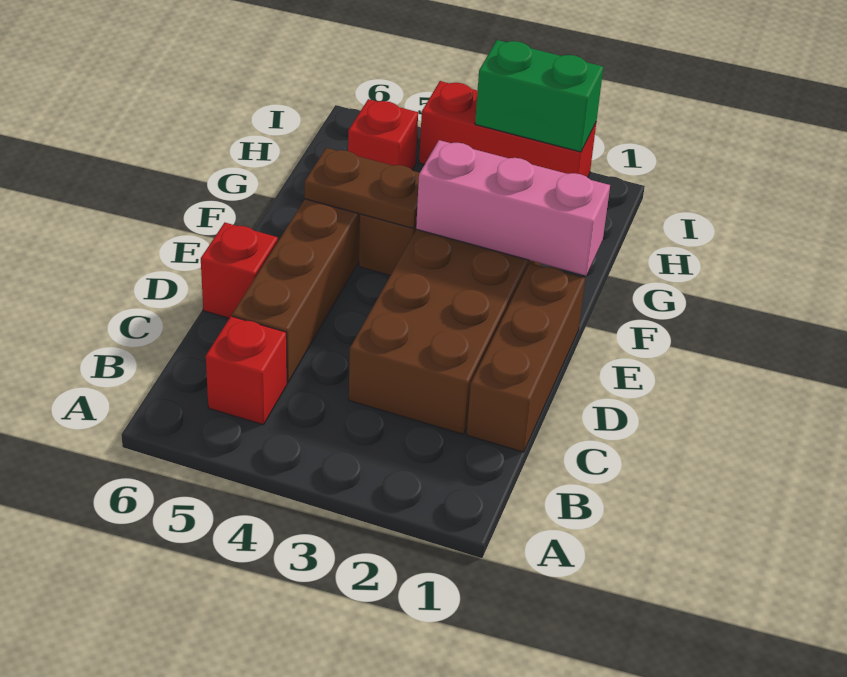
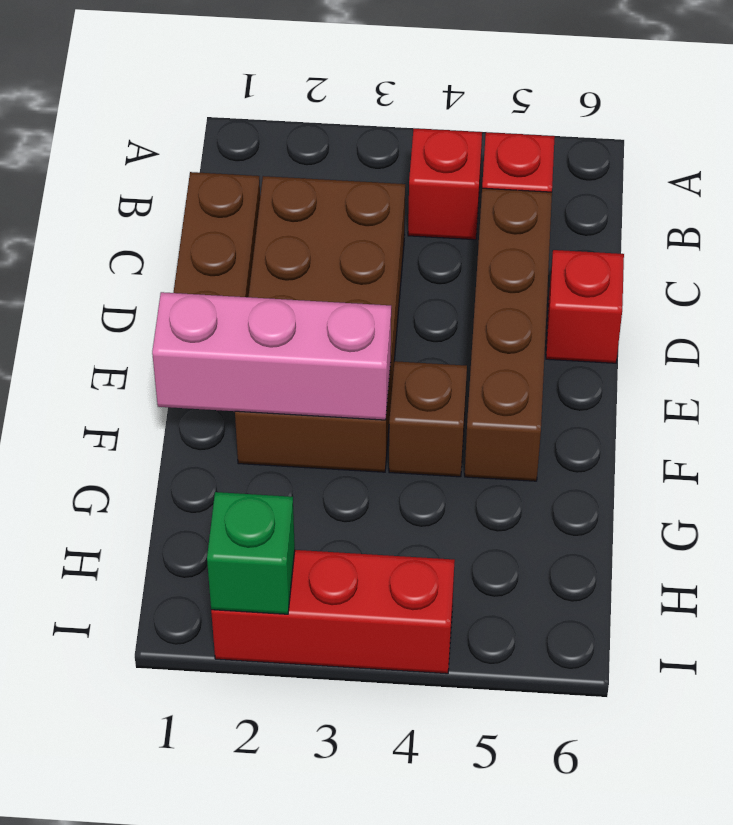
brown plate F4:F5 level 2 -> none
red brick H5 level 1 -> red brick B4 level 1
green brick I2:I3 level 2 -> green brick I2 level 2

